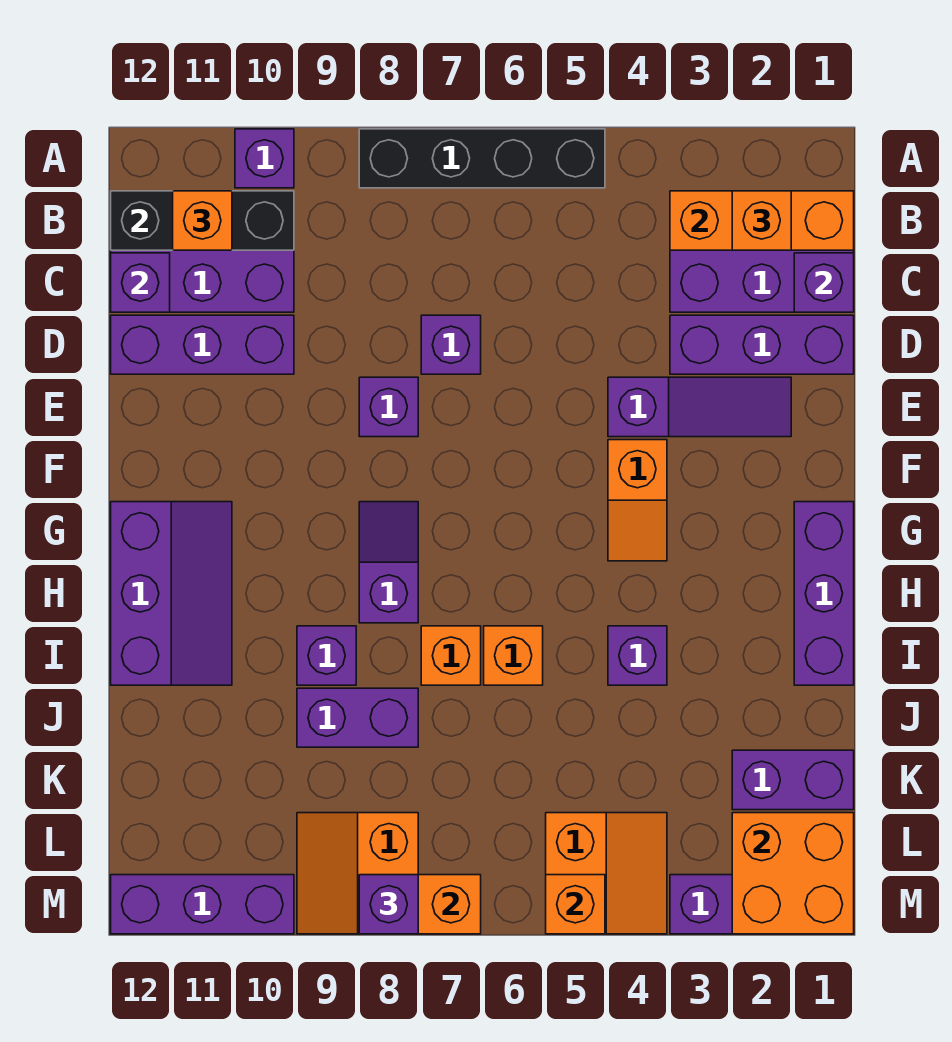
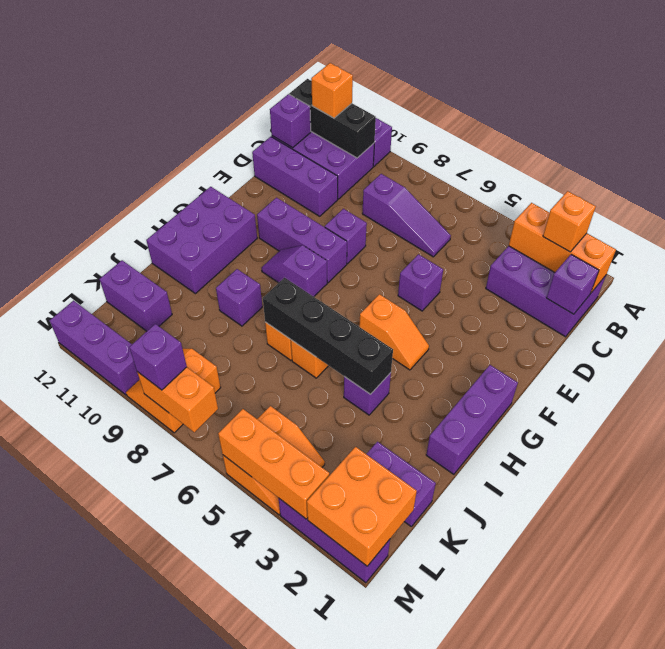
black brick A5:A8 level 1 -> black brick I4:I7 level 2
purple brick D1:D3 level 1 -> purple brick F8:F10 level 1
purple brick D7 level 1 -> purple brick E5 level 1
purple slope E2:E4 level 1 top 4 -> purple slope C6:C8 level 1 top 8
orange slope F4:G4 level 1 top F -> orange slope G4:G5 level 1 top 5
purple slope G8:H8 level 1 top H -> purple slope G8:G9 level 1 top 8
purple slope G11:I12 level 1 top 12 -> purple brick G11:I12 level 1
purple brick J8:J9 level 1 -> purple brick K11:K12 level 1
orange brick M5 level 2 -> orange brick M3:M5 level 2

